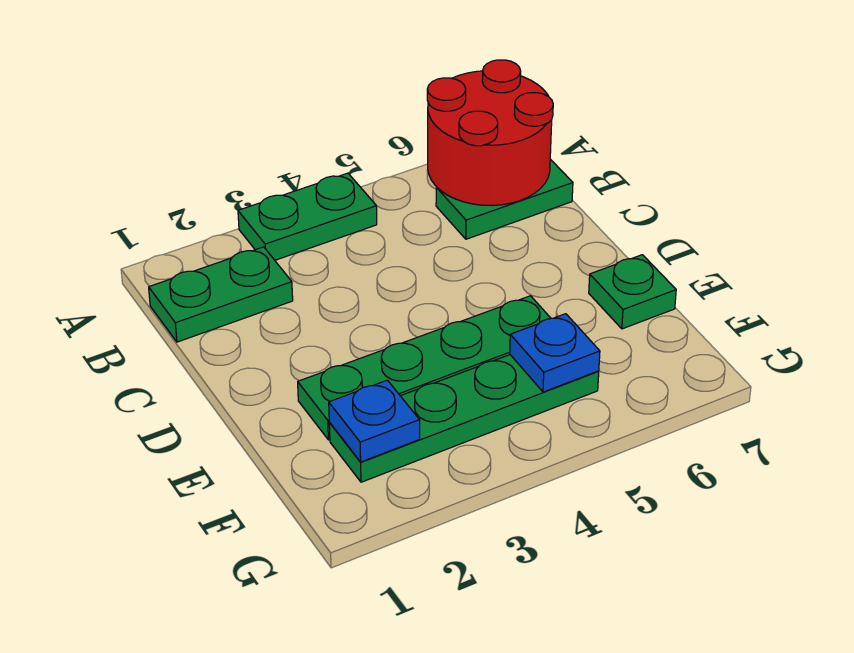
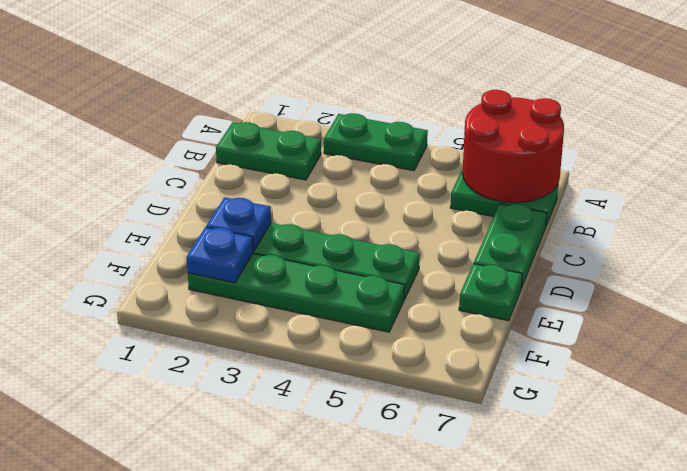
none -> green plate C7:D7 level 1
blue plate F5 level 2 -> blue plate E2 level 2

